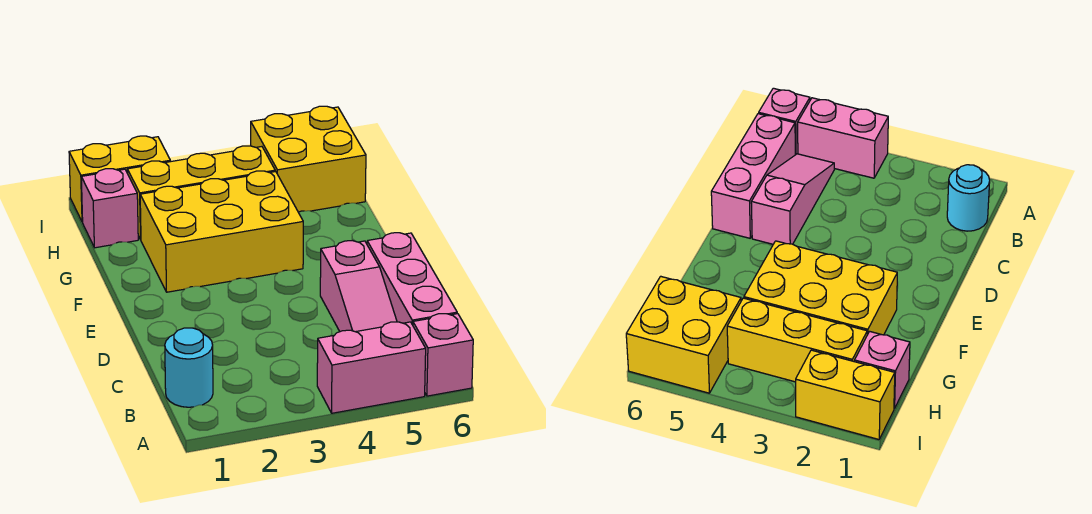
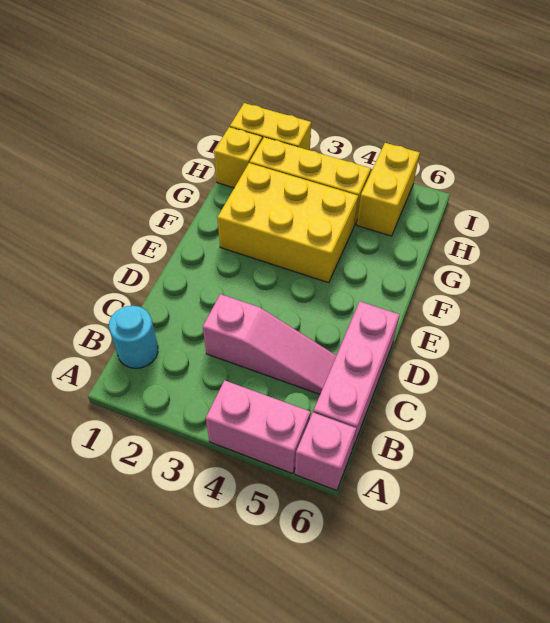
pink slope B5:D5 level 1 top D -> pink slope C3:C5 level 1 top 3
pink brick H1 level 1 -> yellow brick H1 level 1
yellow brick H5:I6 level 1 -> yellow brick H5:I5 level 1

